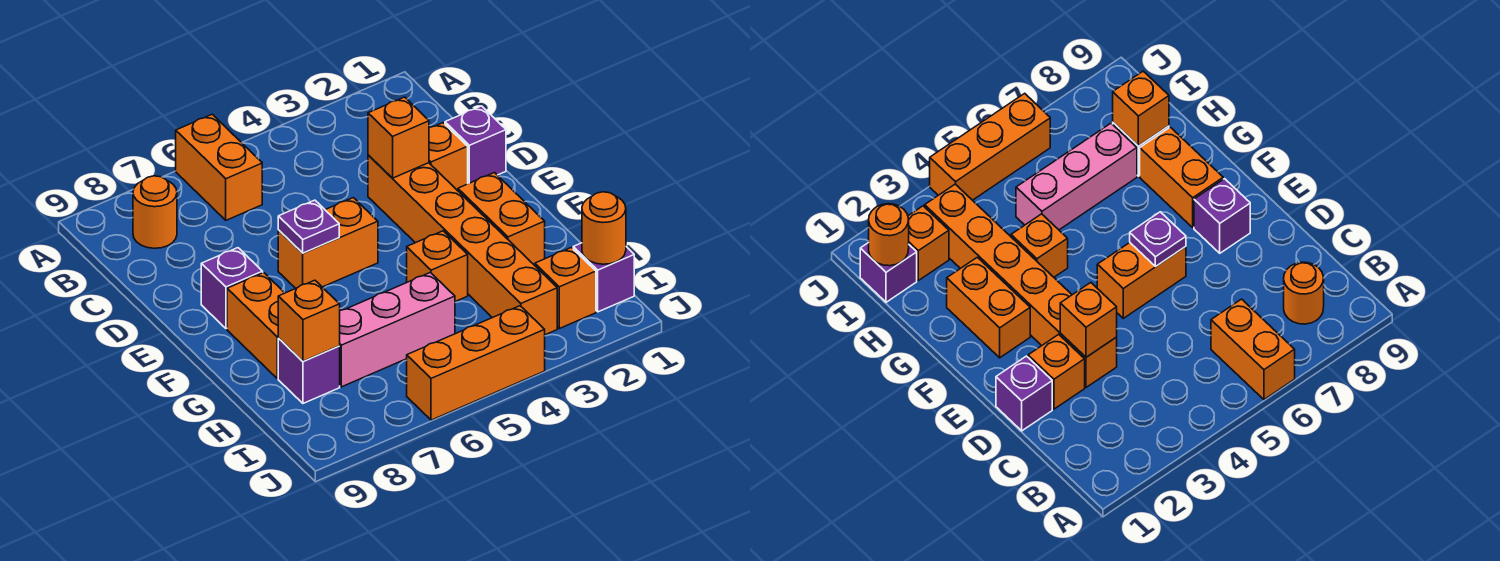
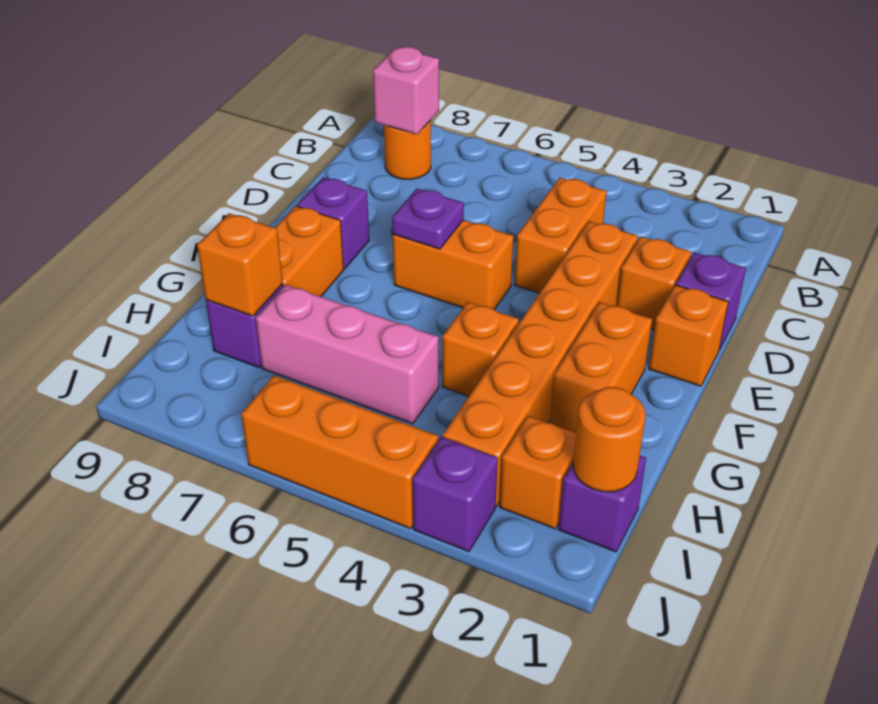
orange brick A6:B6 level 1 -> orange brick C4:D4 level 1
none -> pink brick B8 level 2
orange brick D3 level 2 -> orange brick E1 level 1
none -> purple brick J3 level 1

